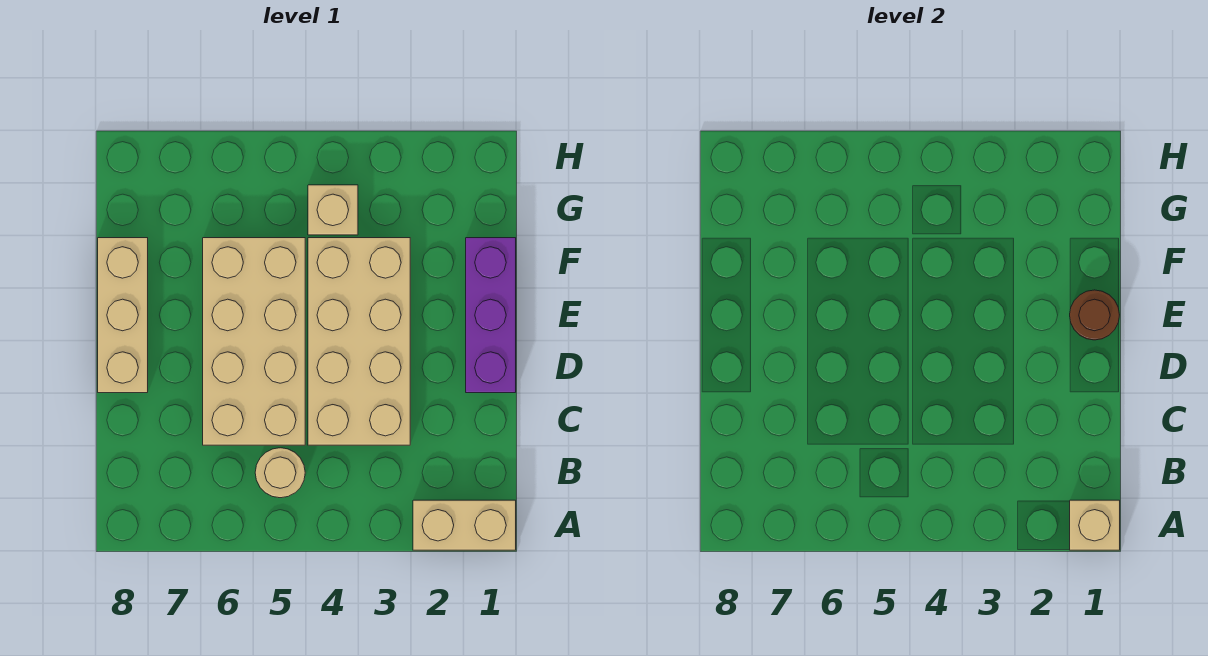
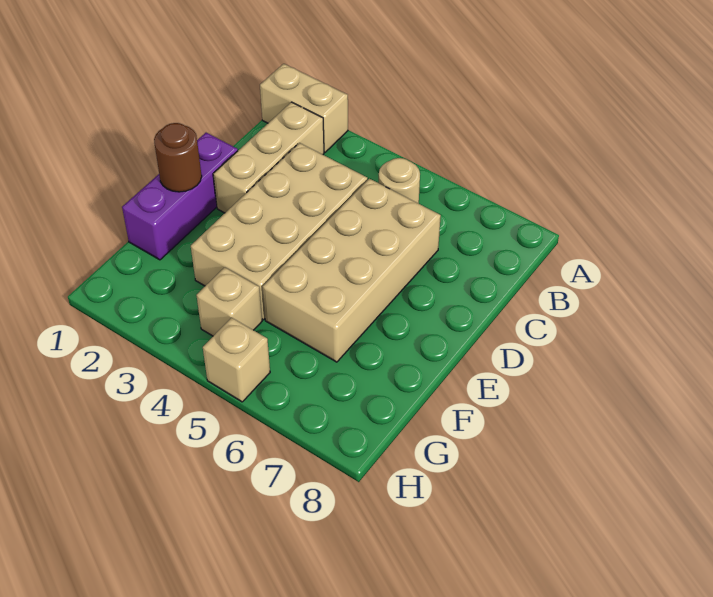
tan brick A1 level 2 -> tan brick H5 level 1
tan brick D8:F8 level 1 -> tan brick B2:D2 level 1

